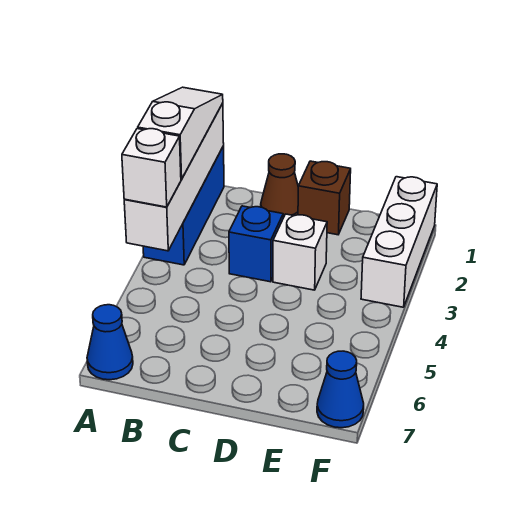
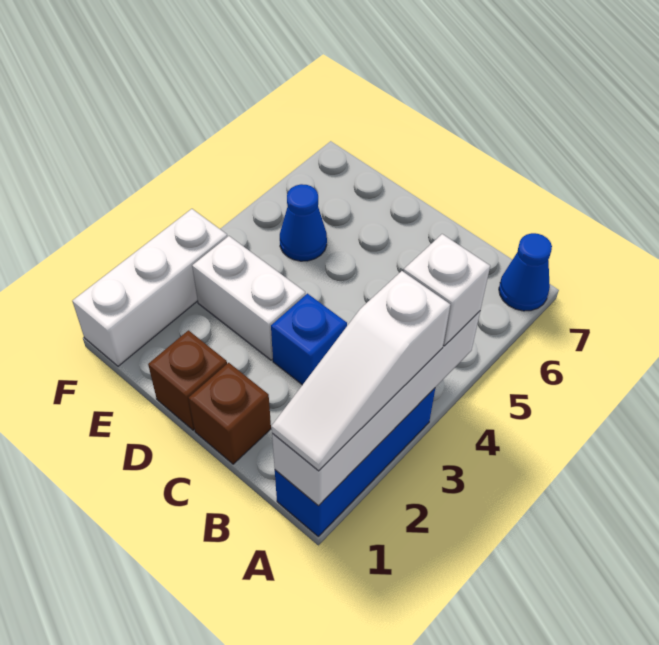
brown cone C1 level 1 -> brown brick C1 level 1
white brick D3 level 1 -> white brick D3:E3 level 1
blue cone F7 level 1 -> blue cone E5 level 1

